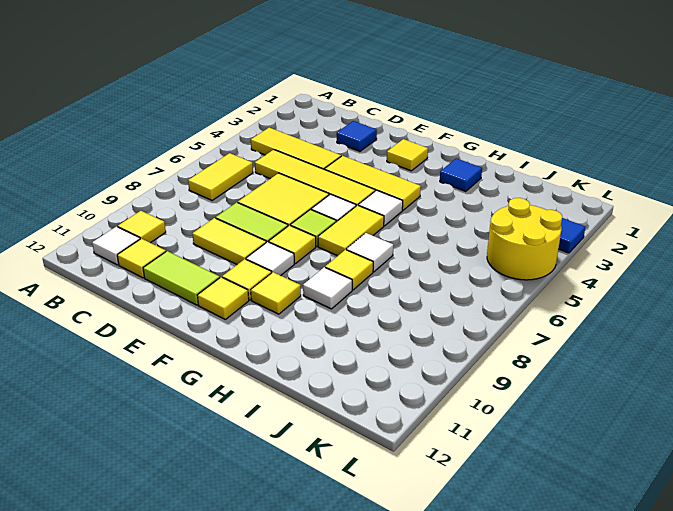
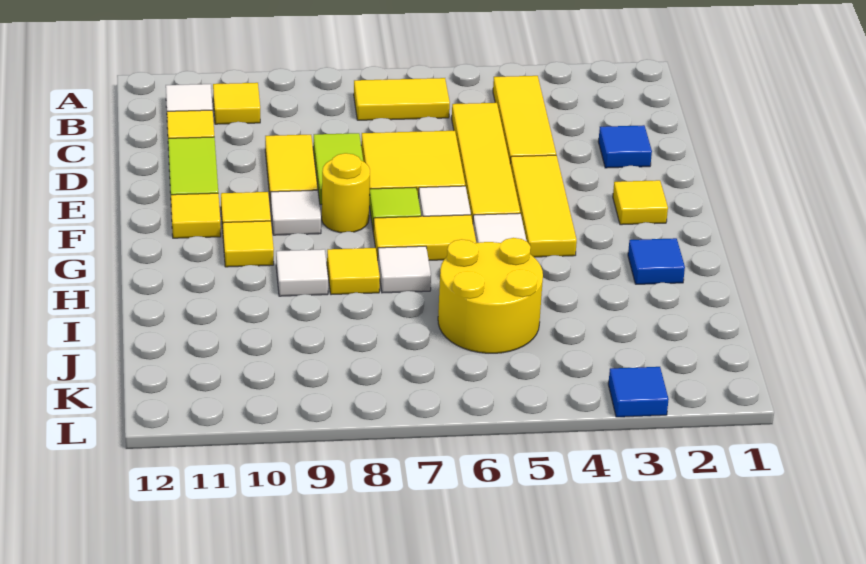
yellow tile F8 level 1 -> yellow round brick F8 level 1
yellow round brick K4:L5 level 1 -> yellow round brick I5:J6 level 1

